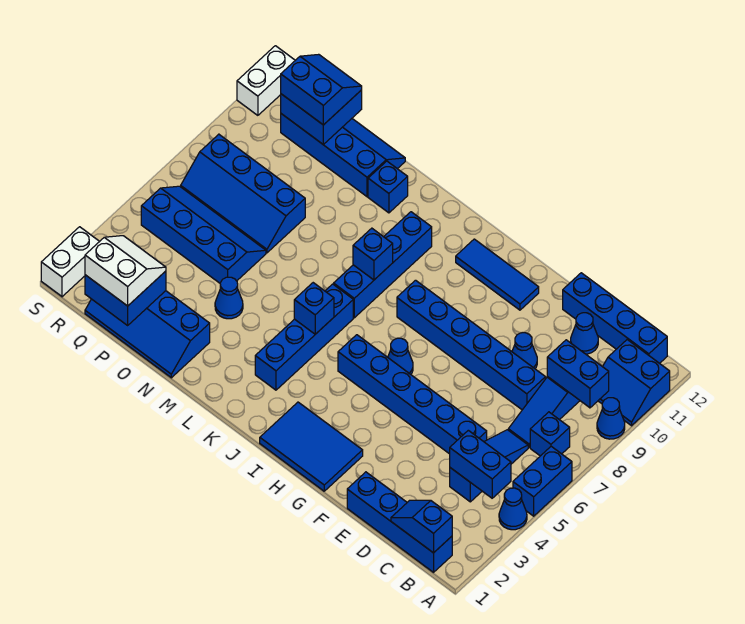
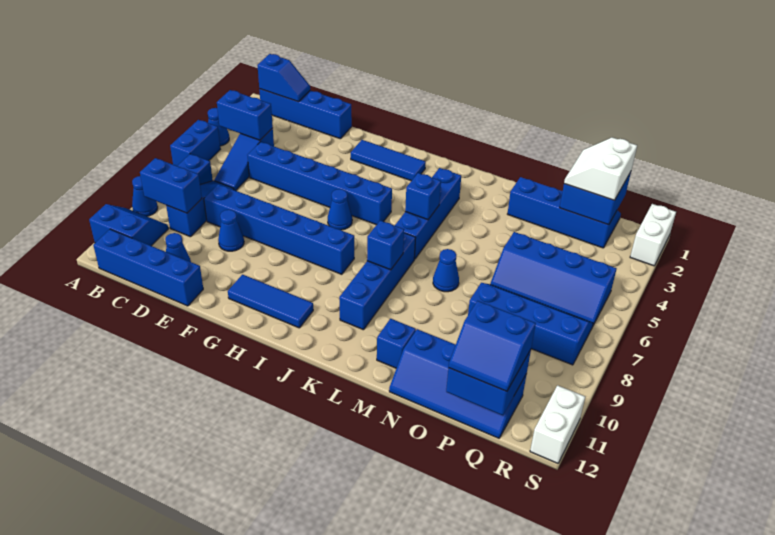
blue tile G1:I2 level 1 -> blue tile G2:I2 level 1
blue cone N4 level 1 -> blue cone M7 level 1
white slope P1:Q2 level 3 top 1 -> white slope P1:Q2 level 3 top Q

